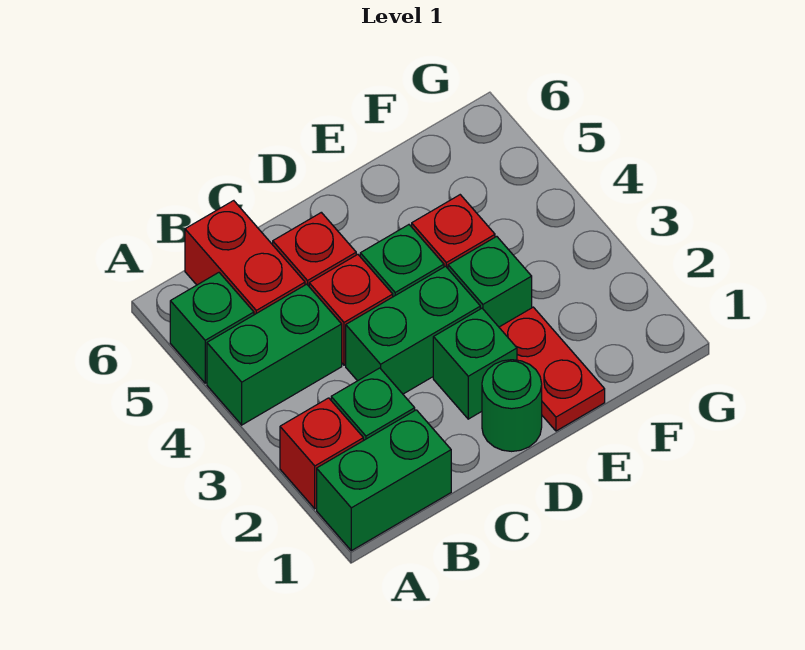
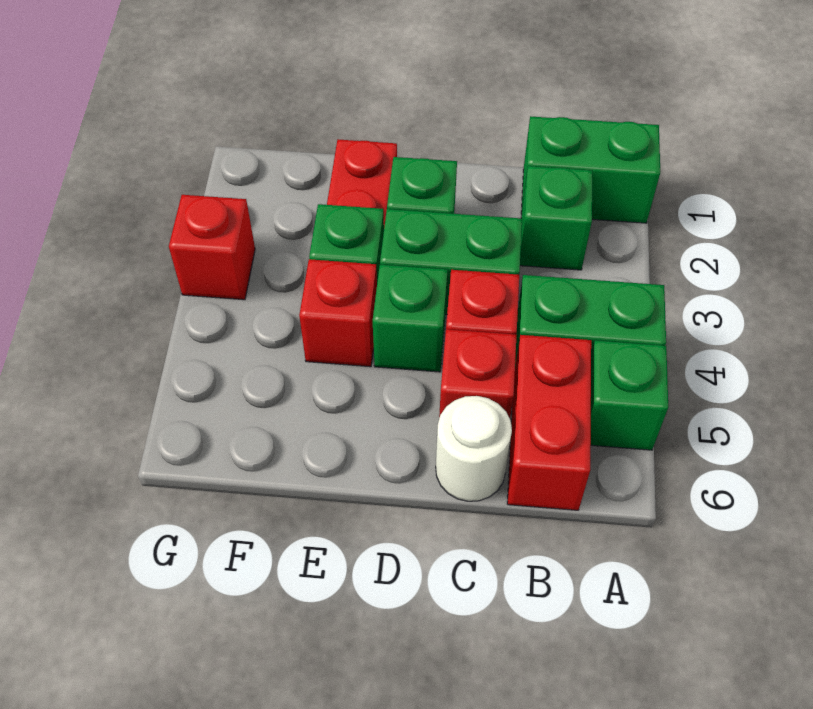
red brick A2 level 1 -> red brick G3 level 1
none -> white round brick C6 level 1
green round brick D1 level 1 -> none

